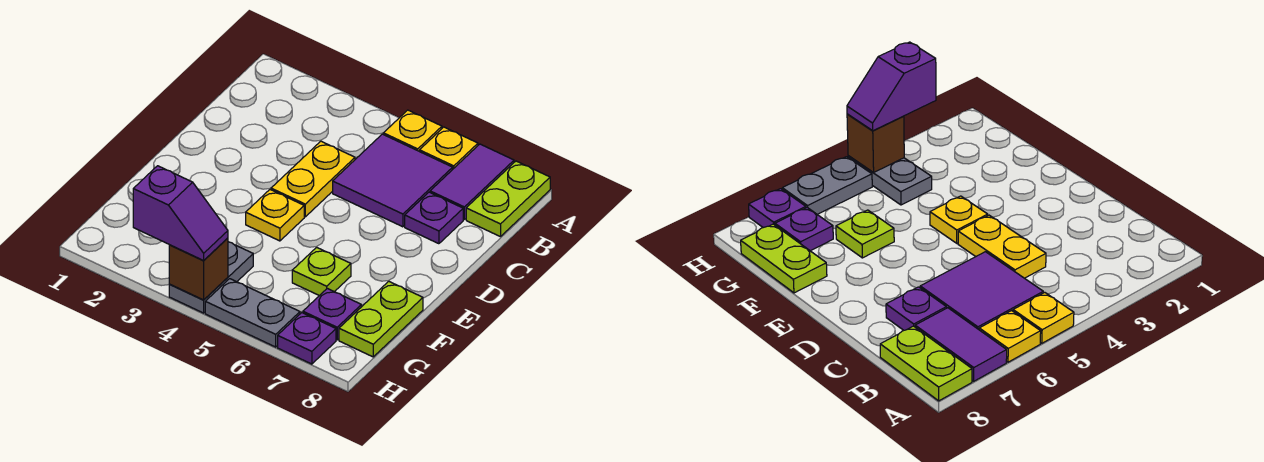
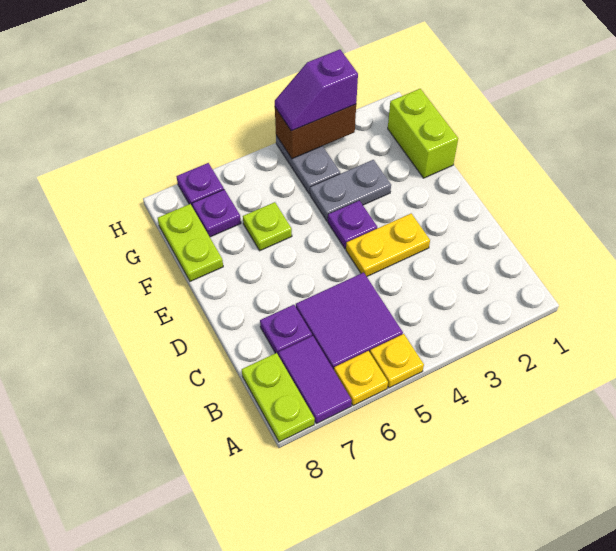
yellow plate C4:D4 level 1 -> yellow plate D3:D4 level 1
yellow plate E4 level 1 -> purple plate E4 level 1
none -> lime brick F1:G1 level 1
brown brick H4 level 2 -> brown brick H3:H4 level 2
grey plate H5:H6 level 1 -> grey plate F3:F4 level 1

